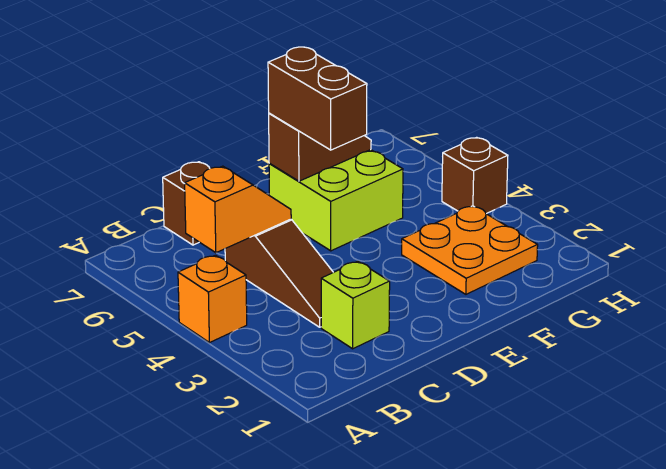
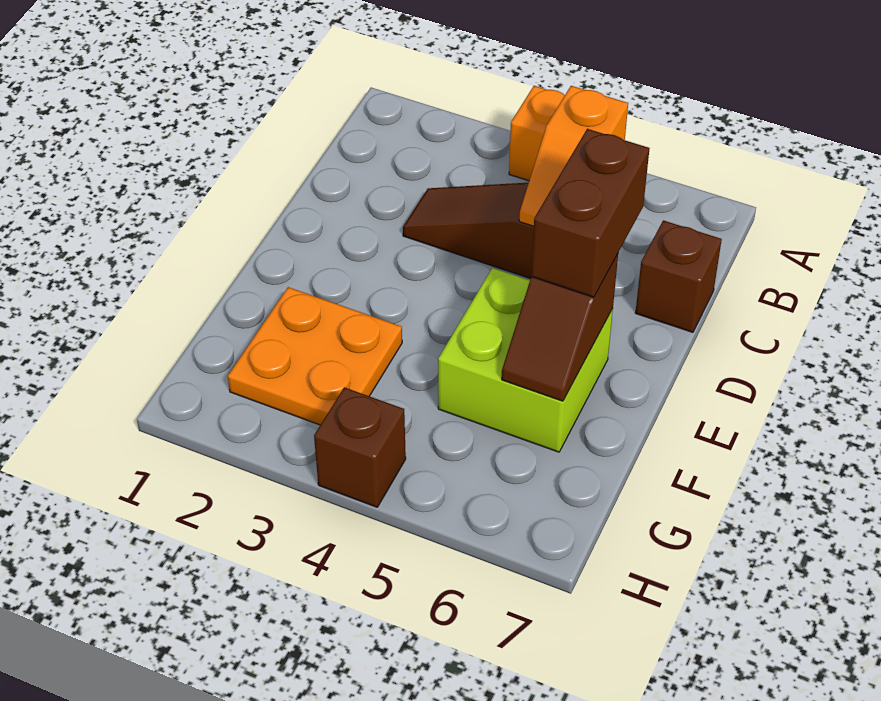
lime brick C2 level 1 -> none
brown brick E5:E6 level 3 -> brown brick D6:E6 level 3

